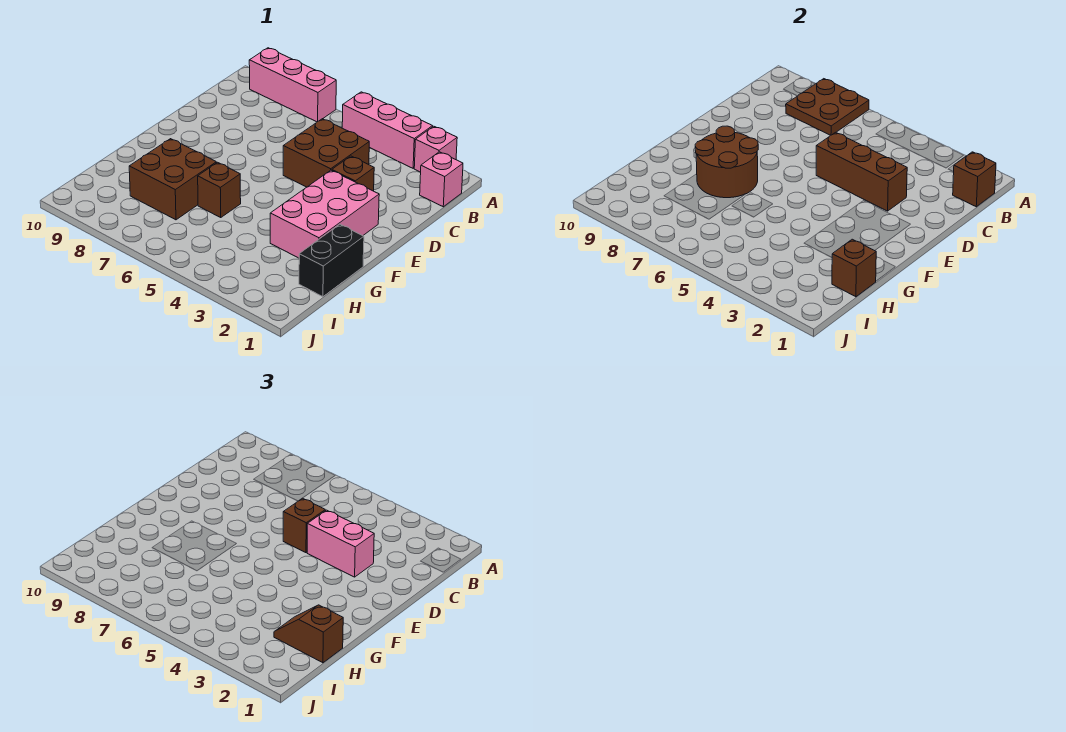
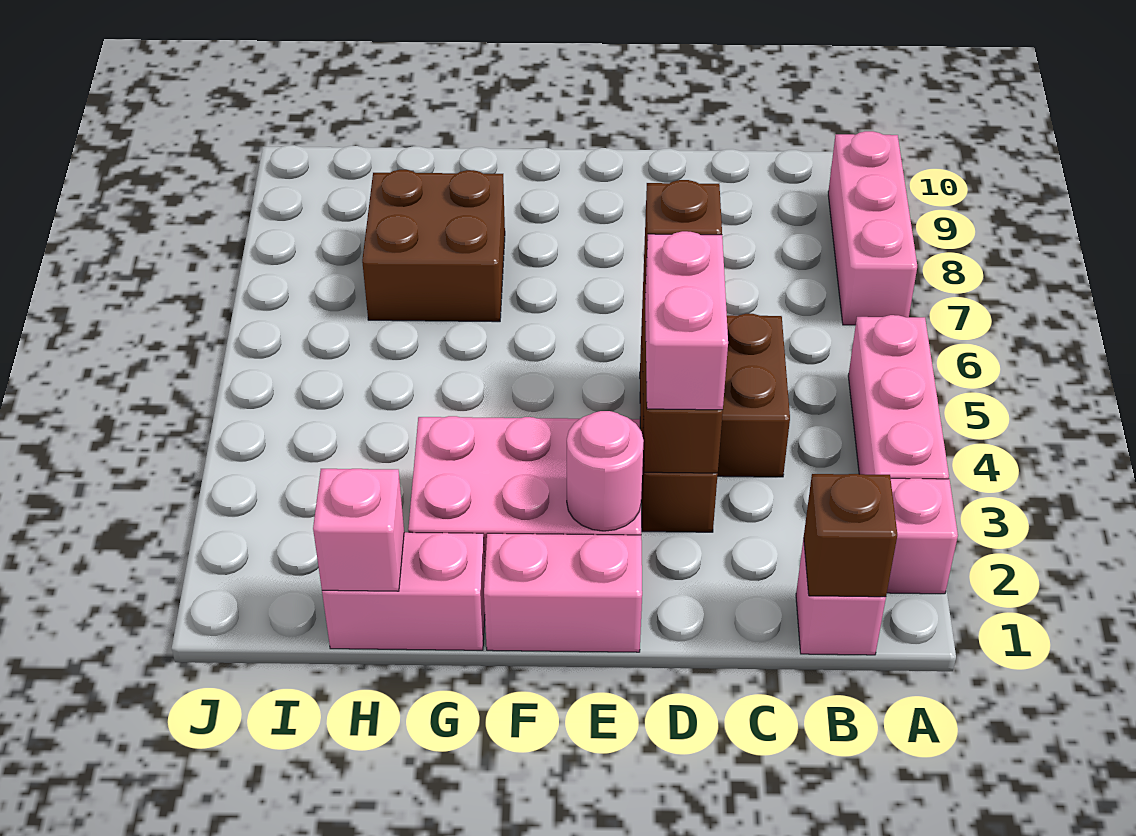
brown plate A7:B8 level 2 -> none
none -> pink brick E1:F1 level 1
none -> pink round brick E2 level 2
brown round brick F7:G8 level 2 -> none
black brick G1:H1 level 1 -> pink brick G1:H1 level 1
brown brick G6 level 1 -> none
brown brick H1 level 2 -> pink brick H1 level 2
brown slope H1:H2 level 3 top 1 -> none

